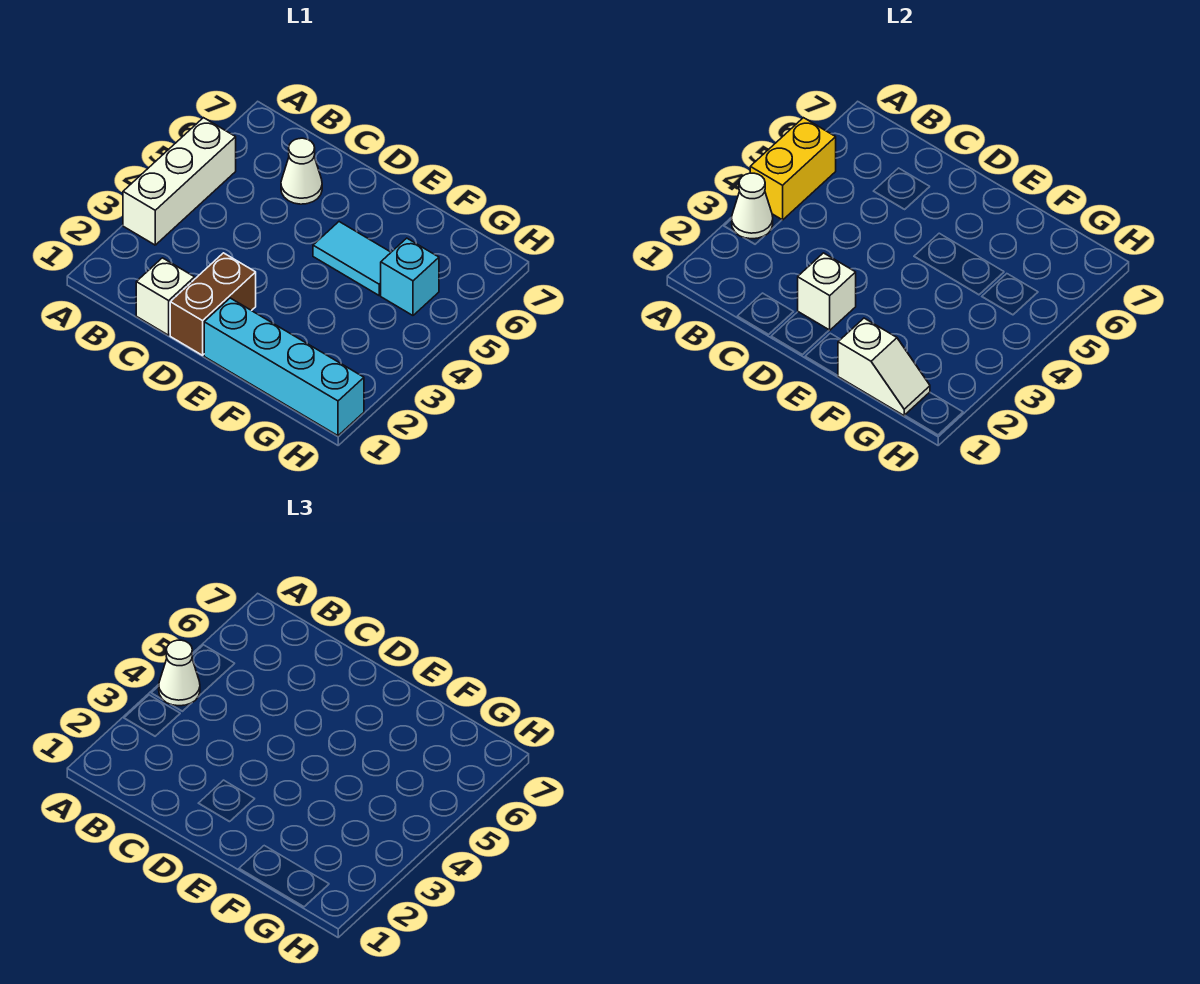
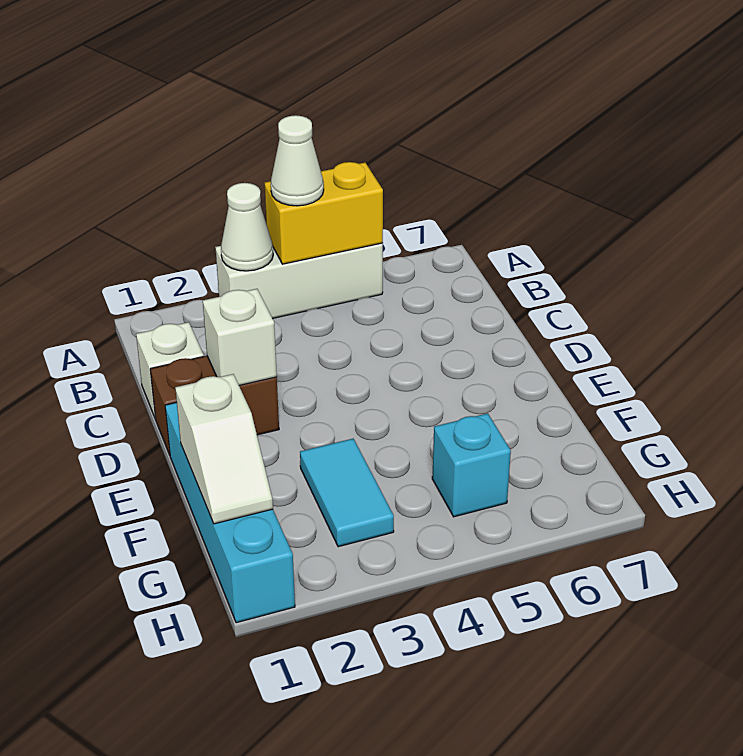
white cone C6 level 1 -> none
cyan tile E5:F5 level 1 -> cyan tile F3:G3 level 1

